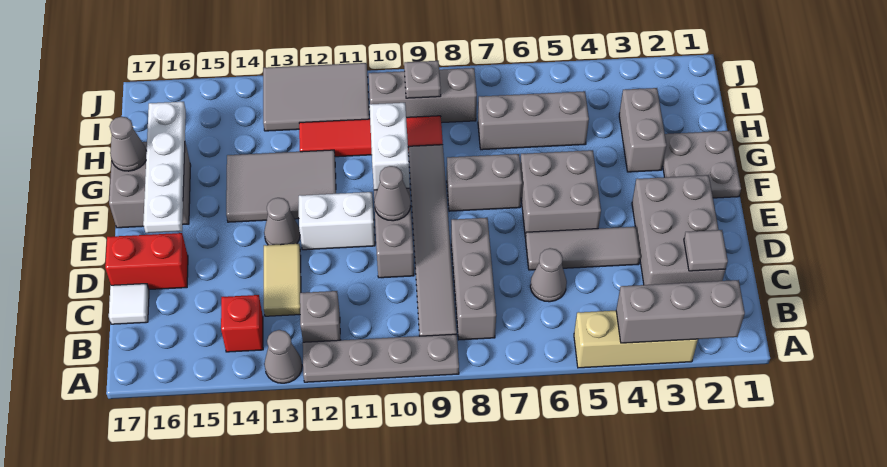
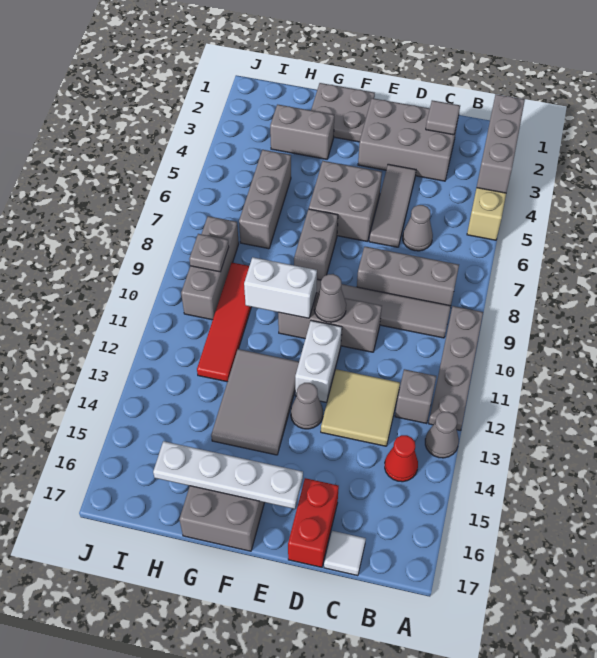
red brick B14 level 1 -> red cone B14 level 1
tan tile C13:D13 level 1 -> tan tile C12:D13 level 1
grey cone G17 level 2 -> none
grey tile I11:J13 level 1 -> none

